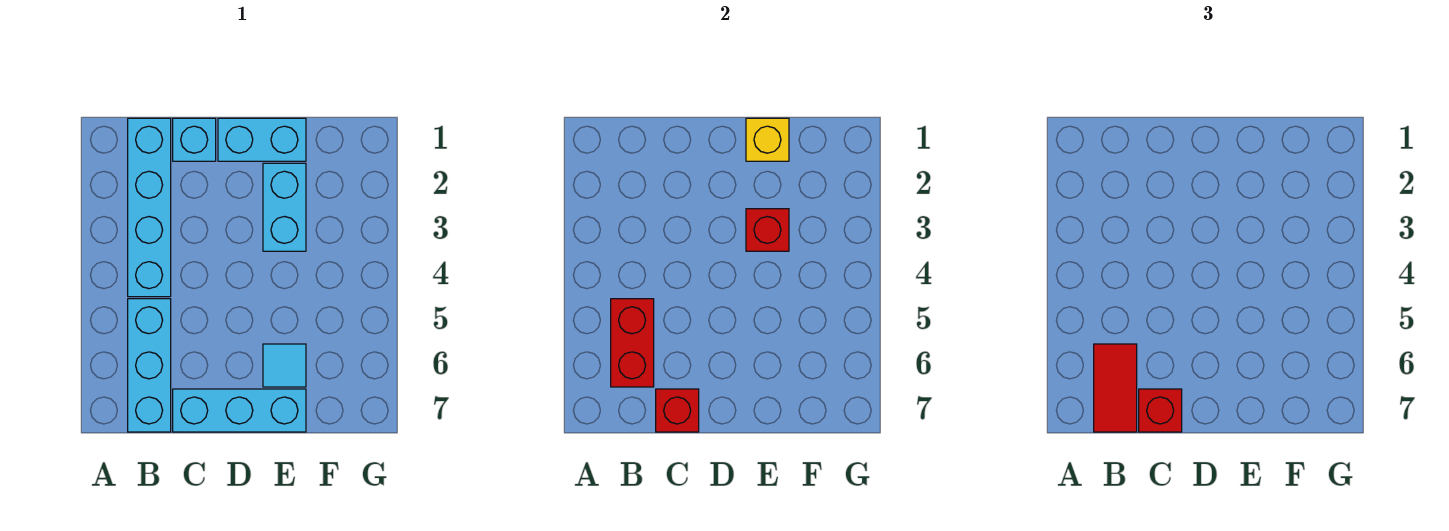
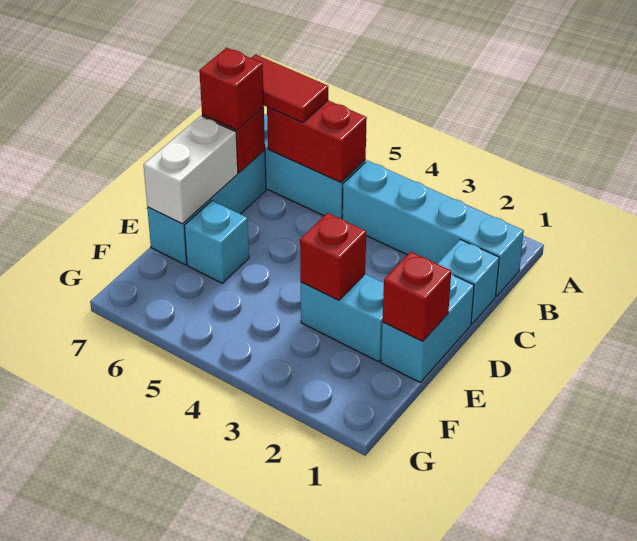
none -> white brick D7:E7 level 2
yellow brick E1 level 2 -> red brick E1 level 2
cyan tile E6 level 1 -> cyan brick E6 level 1

